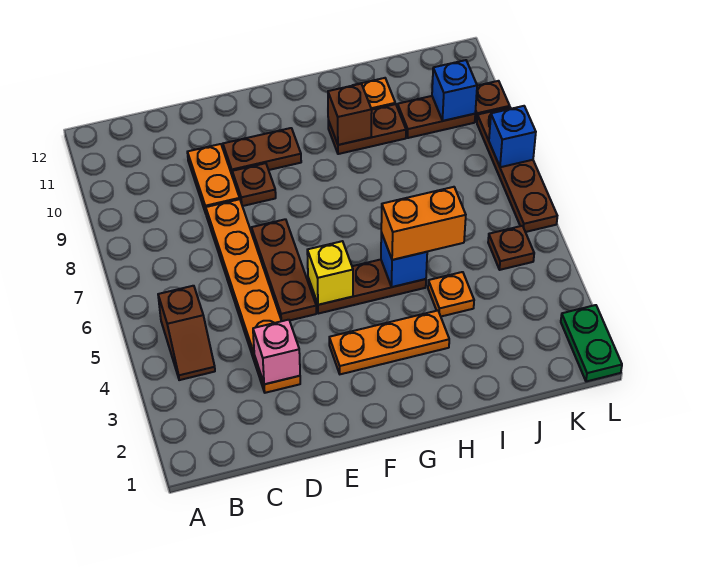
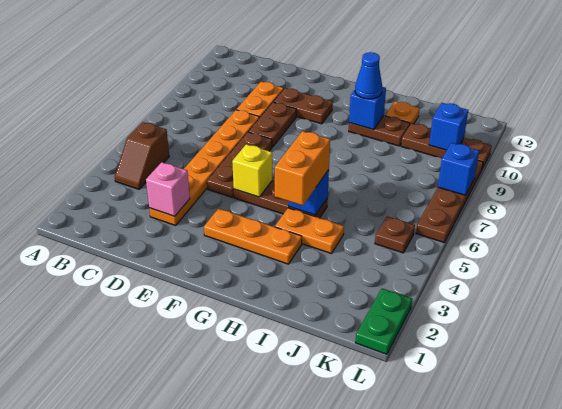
brown plate E9 level 1 -> brown plate E8:E9 level 1
orange brick H5:I5 level 3 -> orange brick H4:H5 level 3
brown brick H10 level 2 -> blue brick H10 level 2
none -> blue cone H10 level 3
orange plate I4 level 1 -> orange plate H4:I4 level 1

